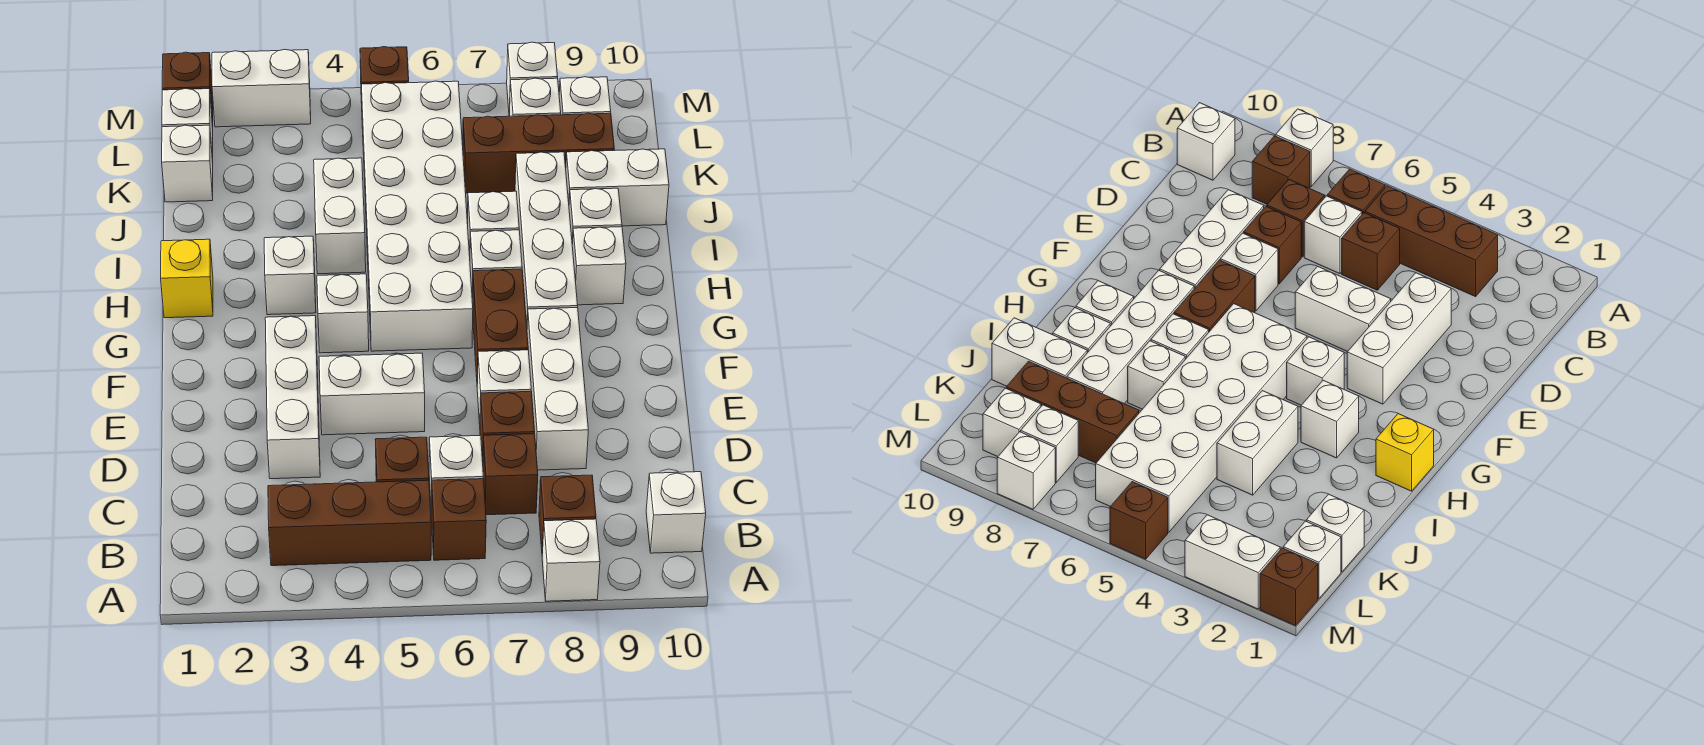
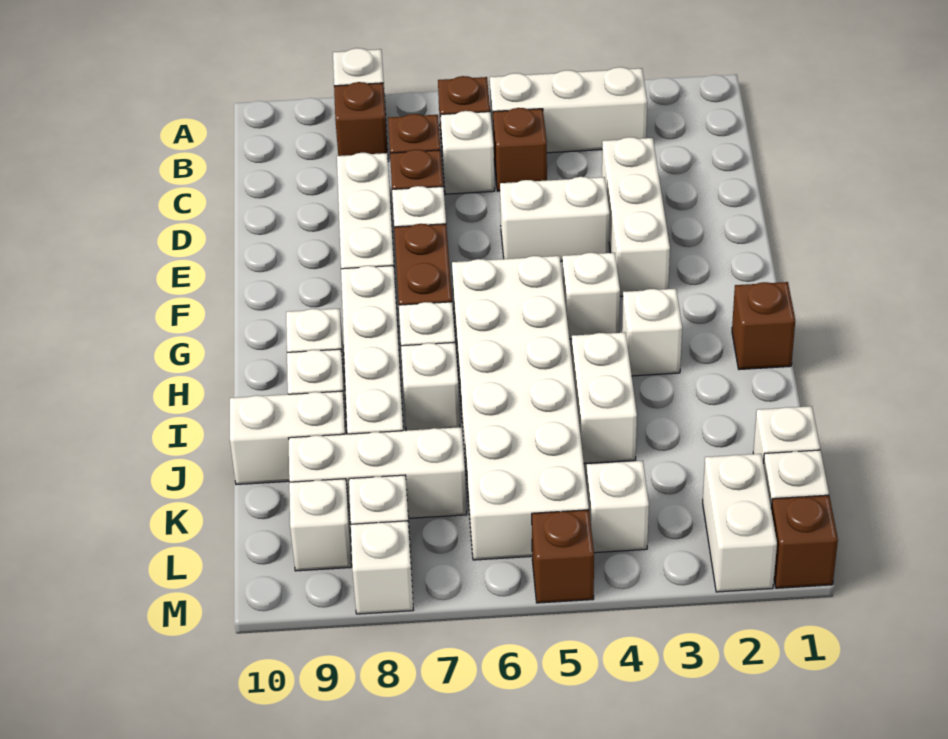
brown brick B3:B5 level 1 -> white brick B3:B5 level 1
white brick B10 level 1 -> white brick L4 level 1
yellow brick H1 level 1 -> brown brick H1 level 1
brown brick K7:K9 level 1 -> white brick K7:K9 level 1
white brick M2:M3 level 1 -> white brick L2:M2 level 1

